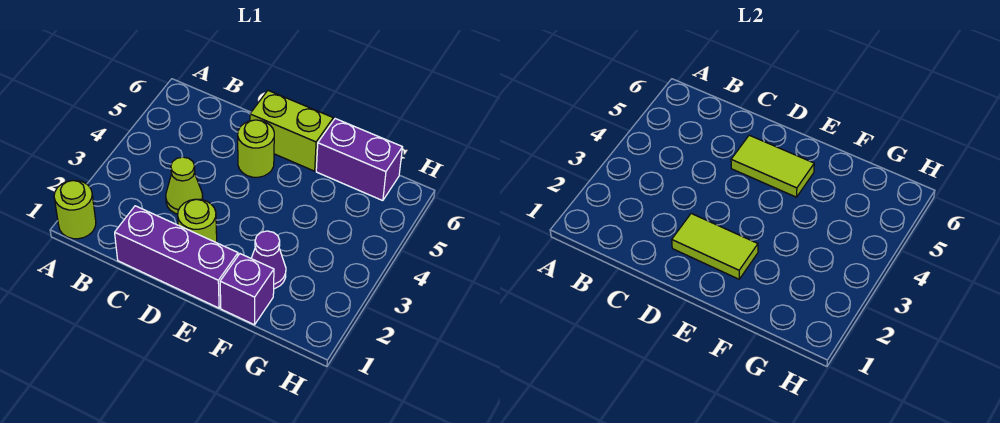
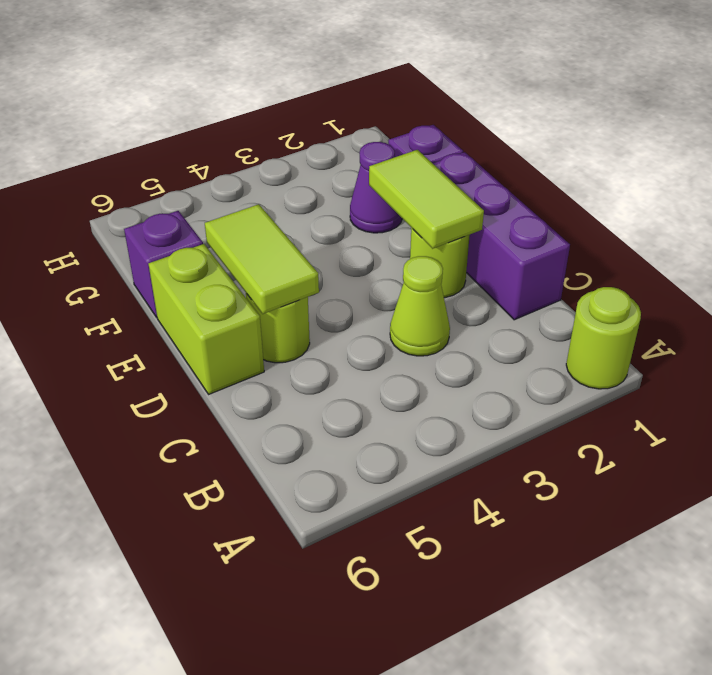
purple brick F6:G6 level 1 -> purple brick F6 level 1

